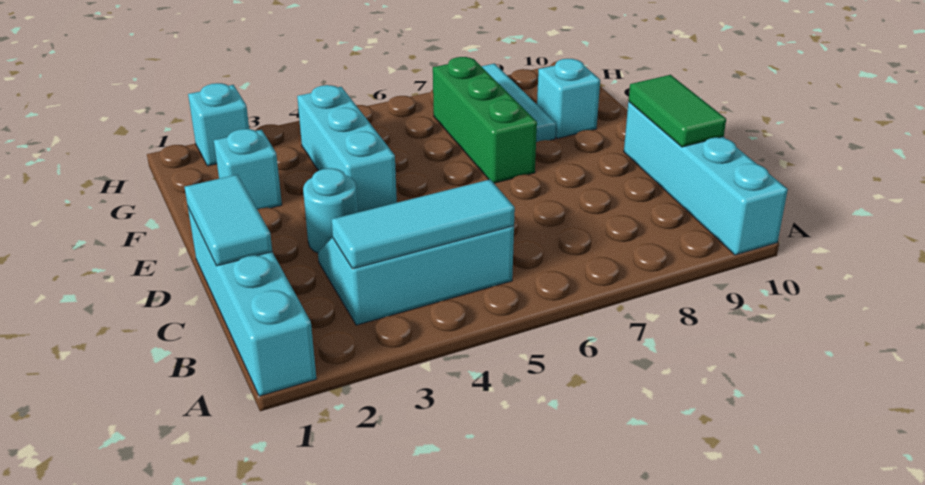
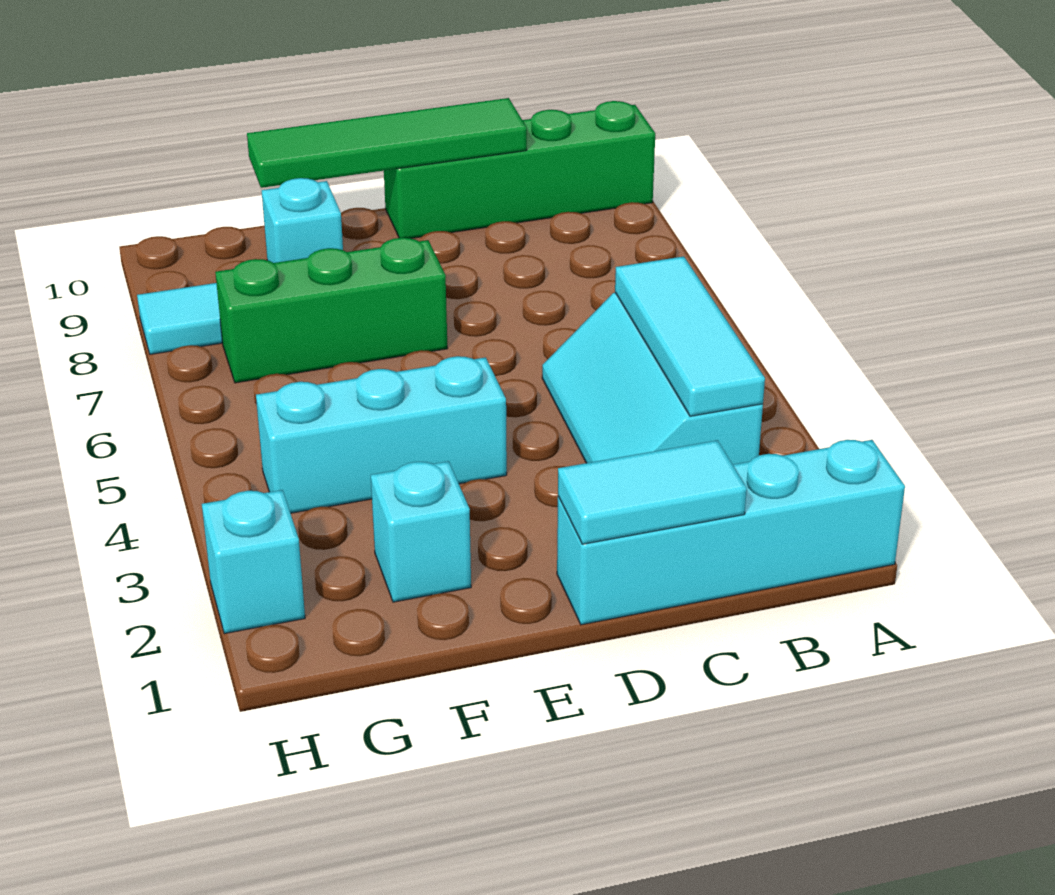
cyan brick A10:D10 level 1 -> green brick A10:D10 level 1
green tile C10:D10 level 2 -> green tile C10:F10 level 2
cyan round brick D3 level 1 -> none

